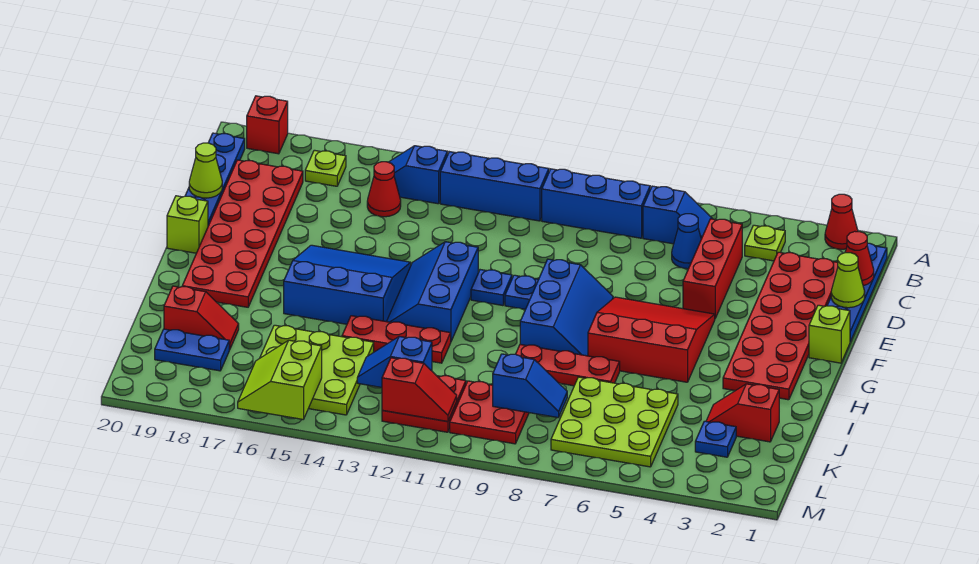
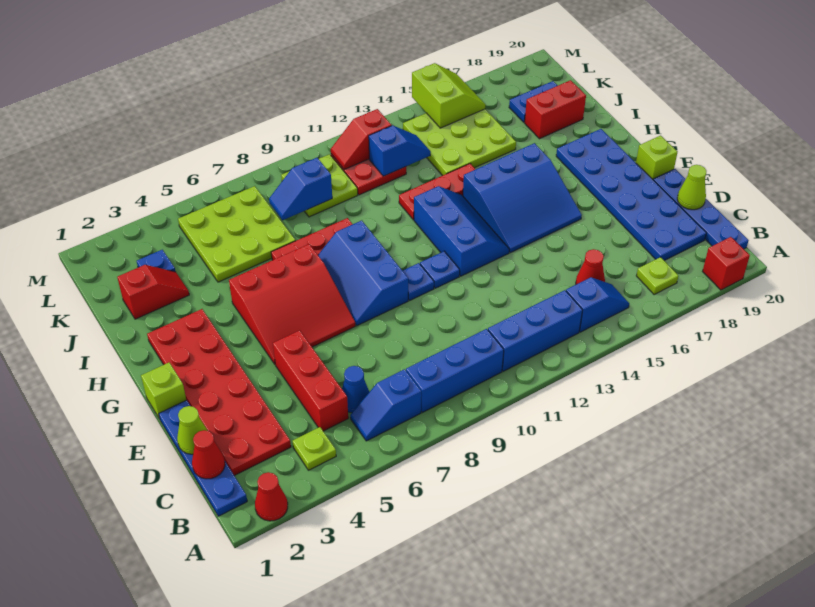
red plate C18:H19 level 1 -> blue plate C18:H19 level 1
red slope J18:J19 level 1 top 19 -> red brick J18:J19 level 1
red plate K9:L10 level 1 -> lime plate K9:L10 level 1

